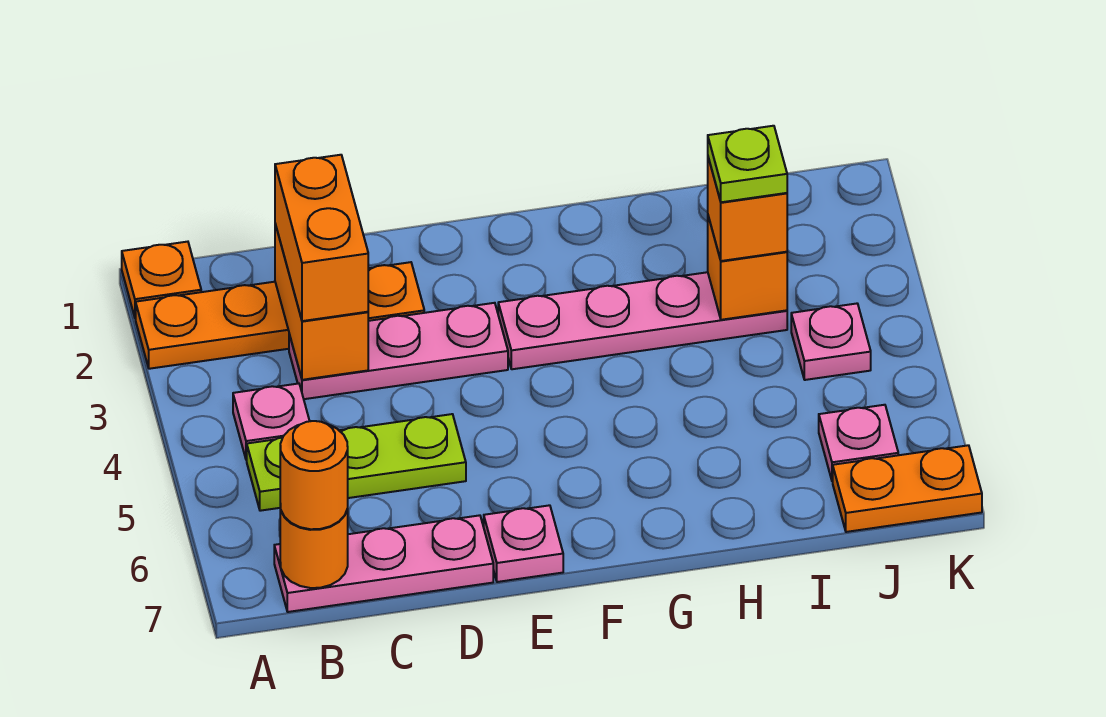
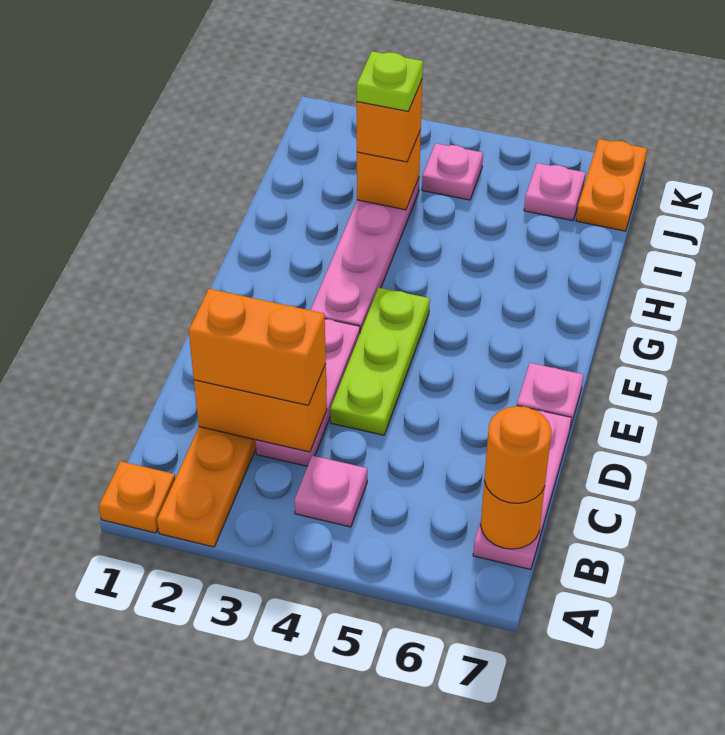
lime plate B5:D5 level 1 -> lime plate D4:F4 level 1

